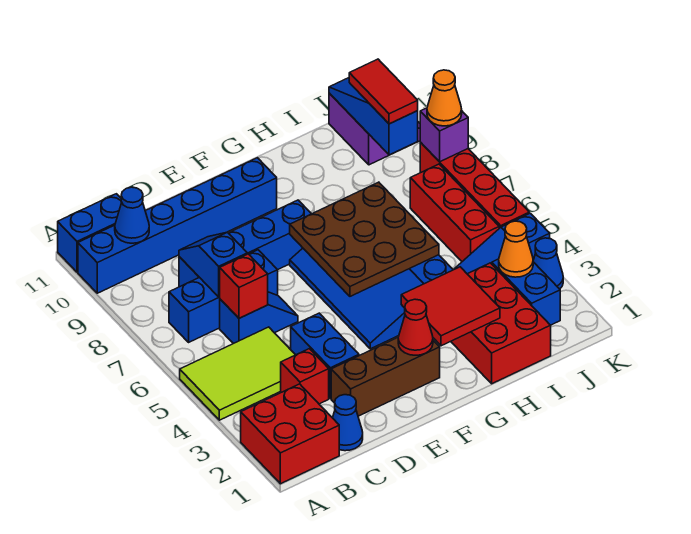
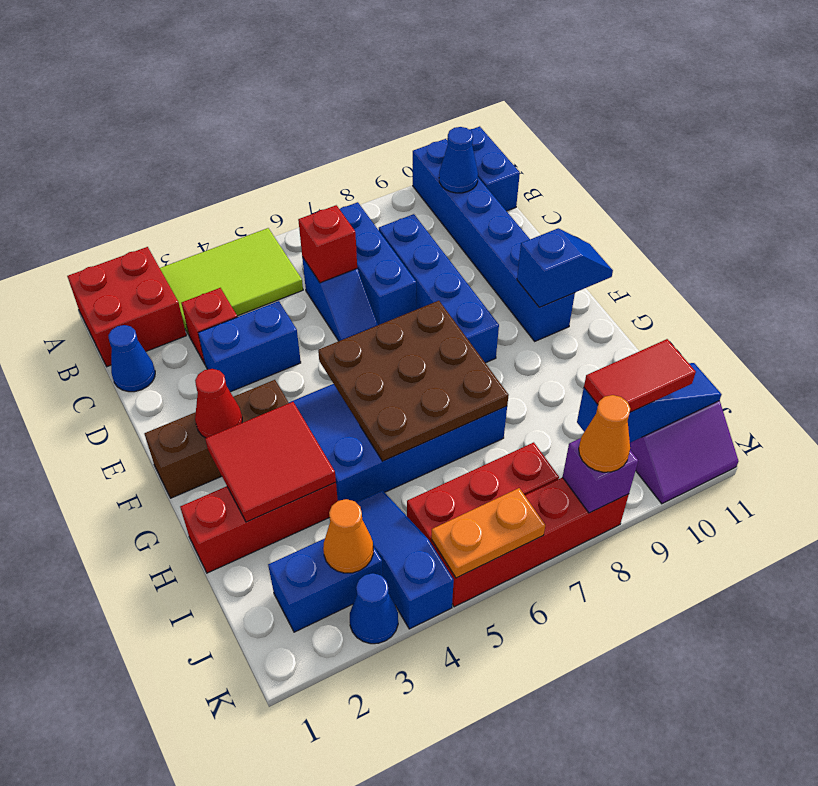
lime tile A4:C5 level 1 -> lime tile A3:B5 level 1
blue slope C7:C8 level 2 top 7 -> blue slope F10:F11 level 2 top 10
brown brick D2:F2 level 1 -> brown brick F1:F3 level 1
red brick H1:I3 level 1 -> red brick H1:H3 level 1
none -> orange plate K5:K6 level 2

